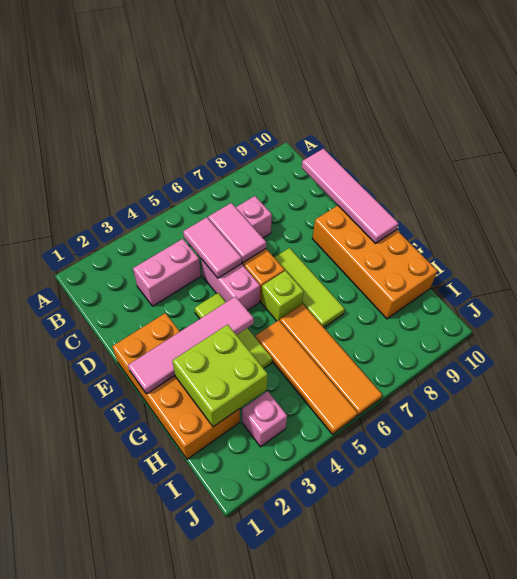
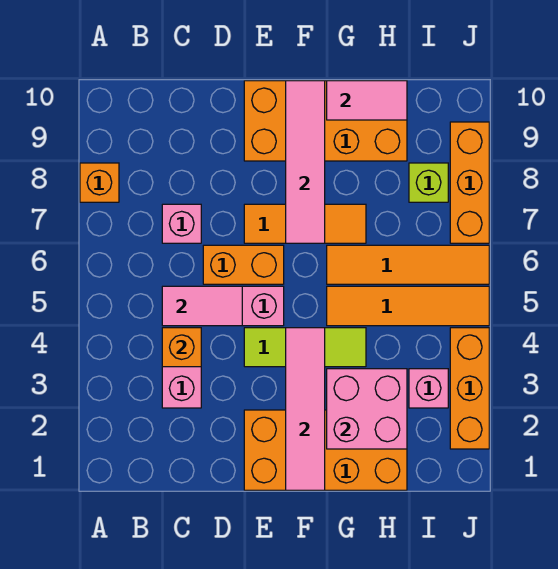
none -> orange brick A8 level 1
none -> orange brick C4 level 2
pink tile C6:D6 level 2 -> pink tile G10:H10 level 2
pink tile C10:F10 level 2 -> pink tile F7:F10 level 2
lime tile E7:G7 level 1 -> orange tile E7:G7 level 1
lime brick F6 level 1 -> lime brick I8 level 1
lime brick G2:H3 level 2 -> pink brick G2:H3 level 2
none -> orange brick J2:J4 level 1
none -> orange brick J7:J9 level 1

